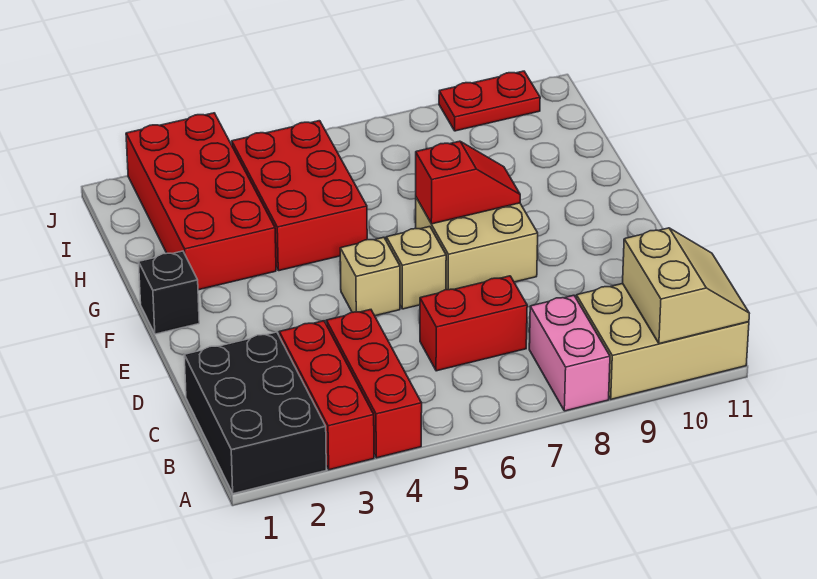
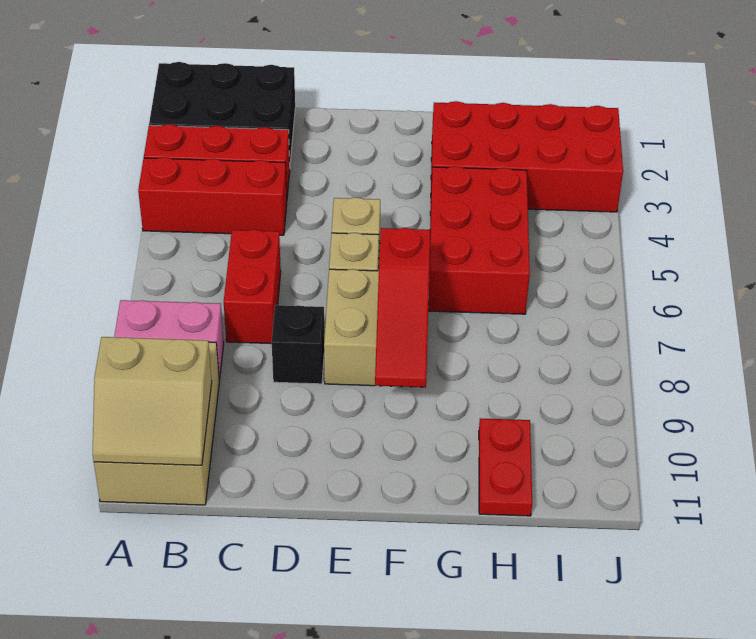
black brick F1 level 1 -> black brick D8 level 1
red slope F7:F8 level 2 top 7 -> red slope F7:F9 level 2 top 7
red brick G4:I5 level 1 -> red brick G4:H6 level 1
red plate J9:J10 level 1 -> red plate H10:H11 level 1

